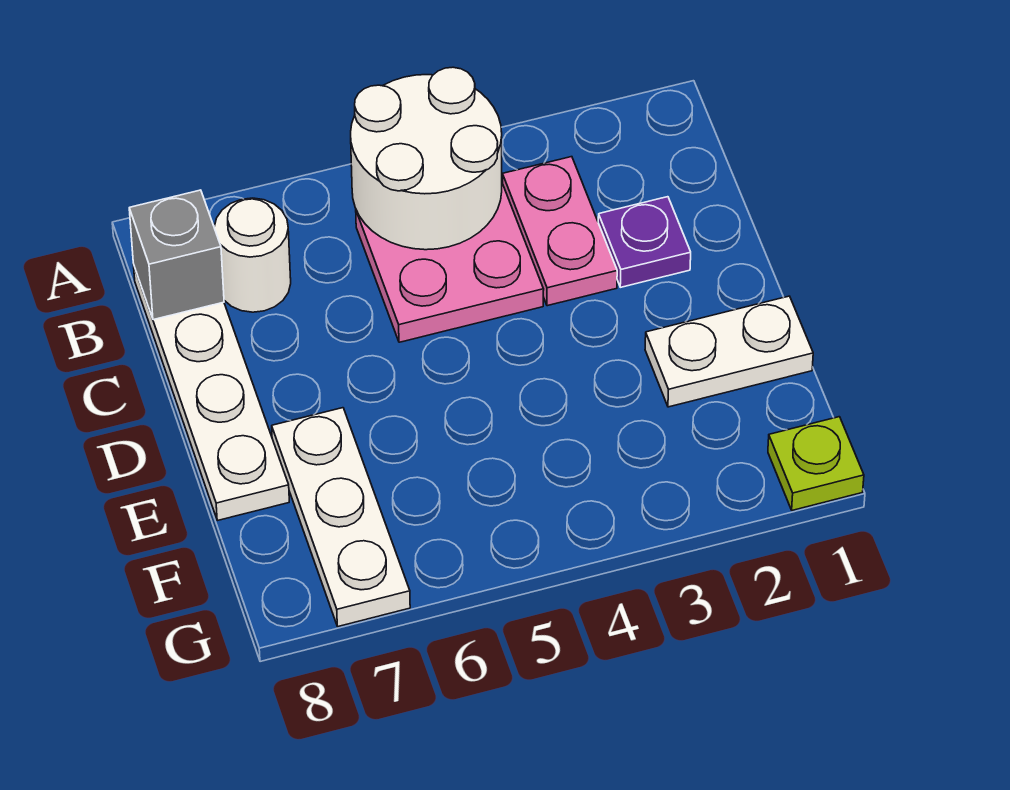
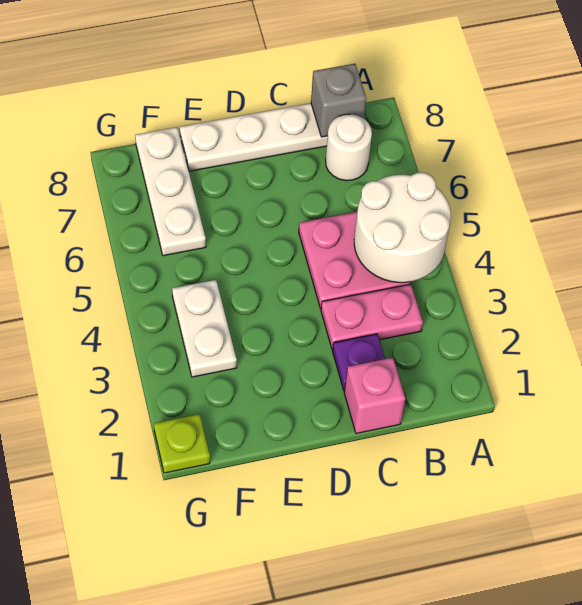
none -> pink brick C1 level 1
white plate E1:E2 level 1 -> white plate F3:F4 level 1
white plate E7:G7 level 1 -> white plate F6:F8 level 1

